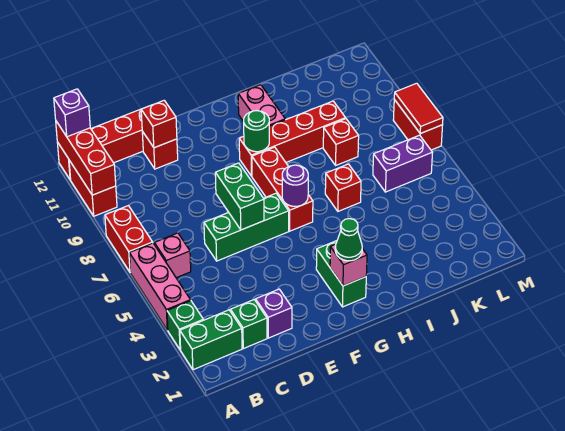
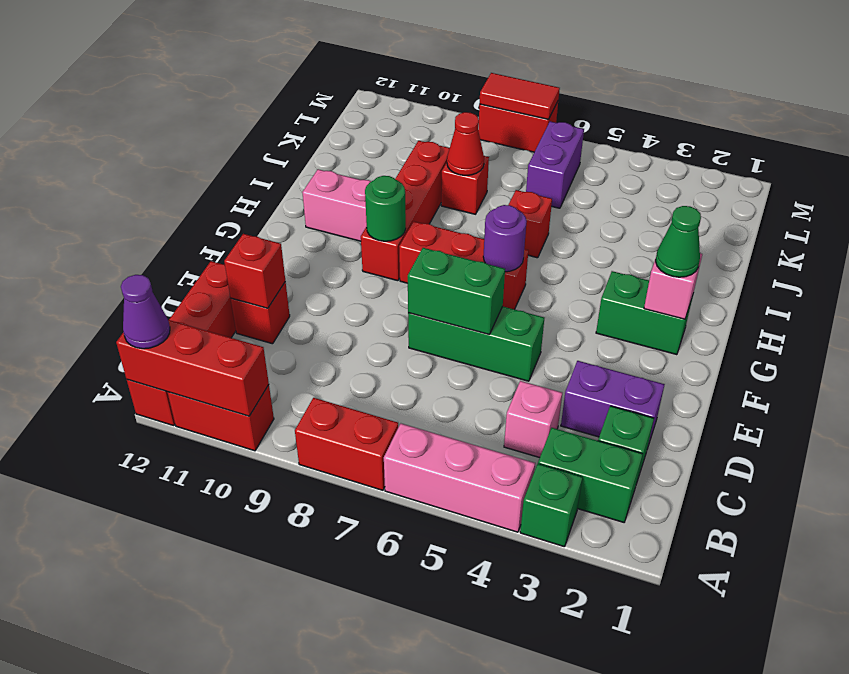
green brick A2:B2 level 1 -> green brick B2:B3 level 1
purple brick A12 level 3 -> purple cone A12 level 3
pink brick B6 level 1 -> pink brick C4 level 1
purple brick D2 level 1 -> purple brick D2:D3 level 1
green brick D6:F6 level 1 -> green brick E5:E7 level 1
none -> red cone J8 level 2

